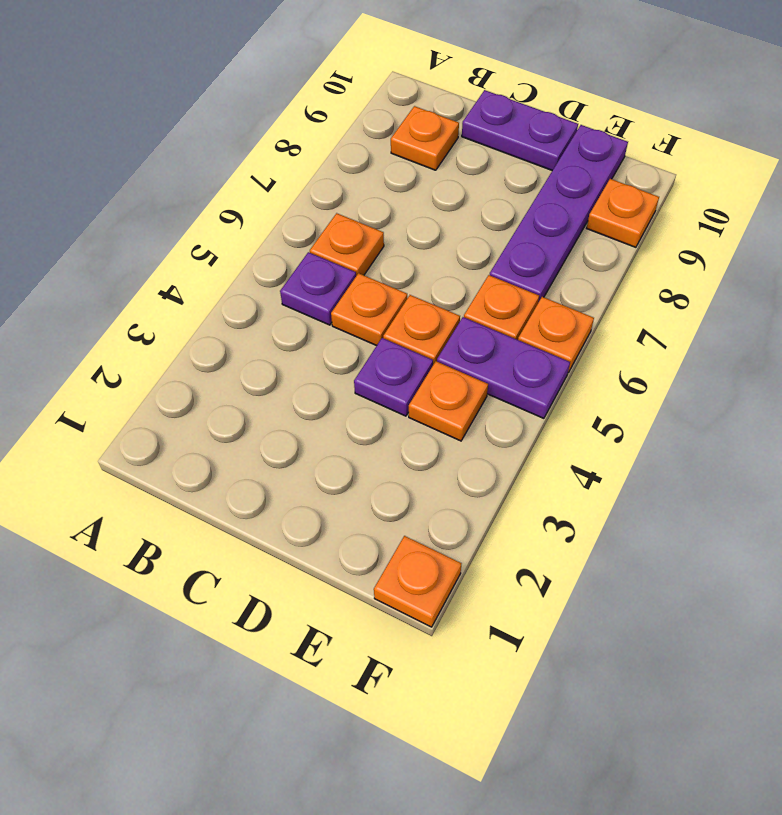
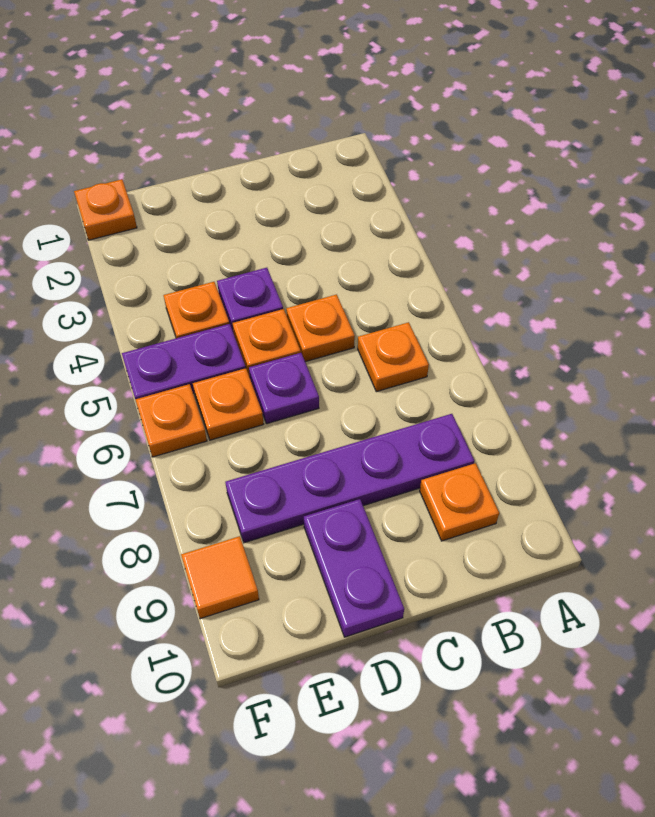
purple plate B5 level 1 -> purple plate D6 level 1
purple plate C10:D10 level 1 -> purple plate D9:D10 level 1
purple plate E7:E10 level 1 -> purple plate B8:E8 level 1
orange plate F9 level 1 -> orange tile F9 level 1

